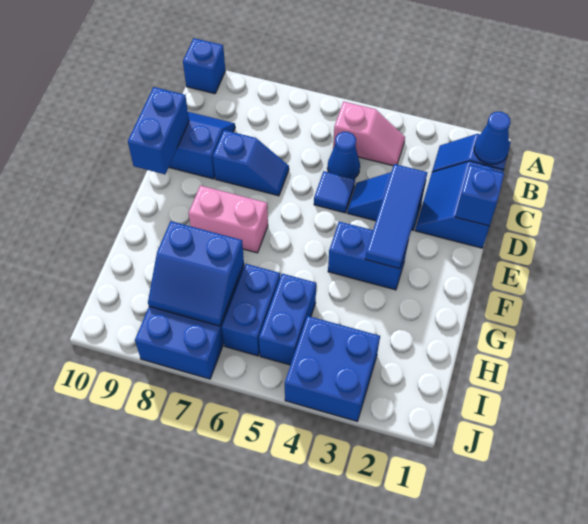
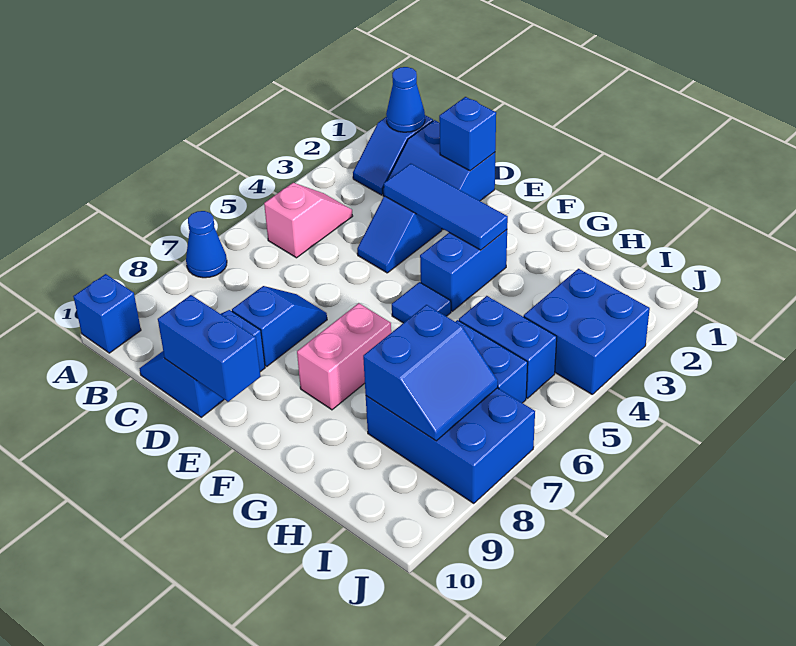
blue cone C5 level 1 -> blue cone A7 level 1
blue tile D5 level 1 -> blue tile F5 level 1

